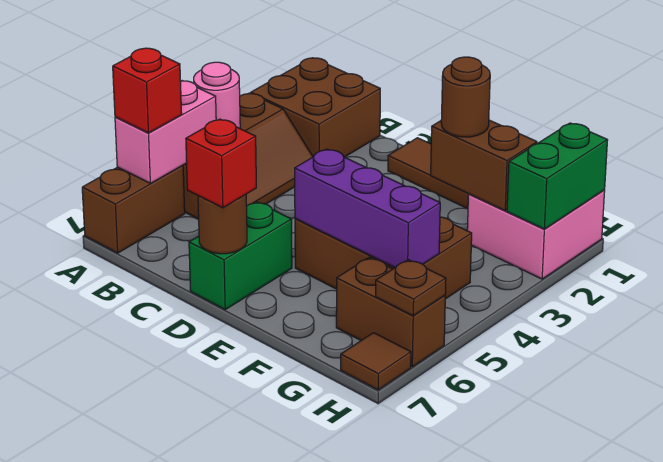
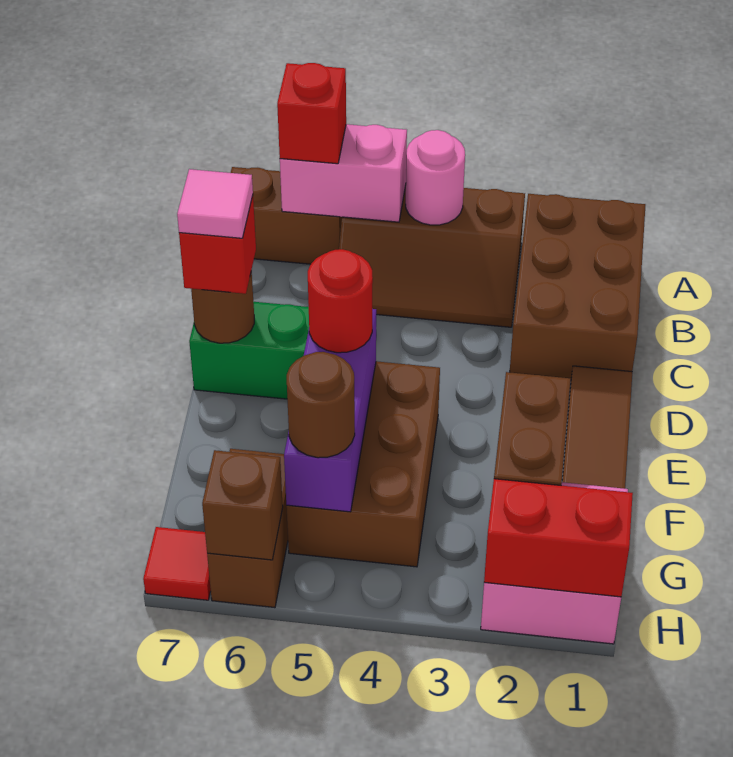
brown brick A1:B2 level 1 -> brown brick A1:C2 level 1
none -> pink tile D7 level 4
none -> red round brick E5 level 3
brown round brick F2 level 3 -> brown round brick G5 level 3
green brick H1:H2 level 2 -> red brick H1:H2 level 2
brown plate H6 level 2 -> brown brick H6 level 2
brown tile H7 level 1 -> red tile H7 level 1

